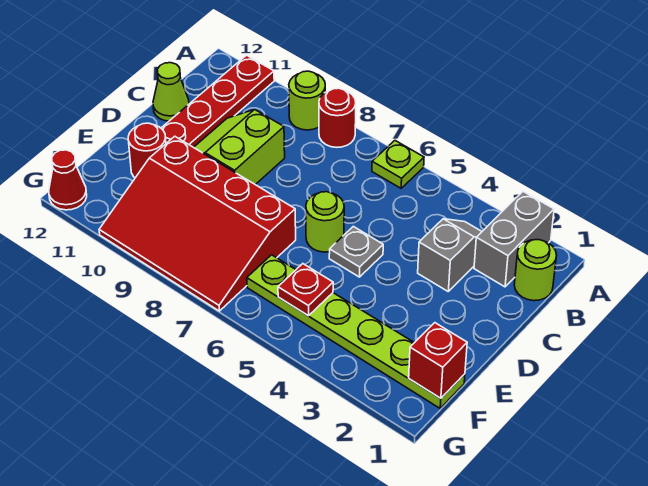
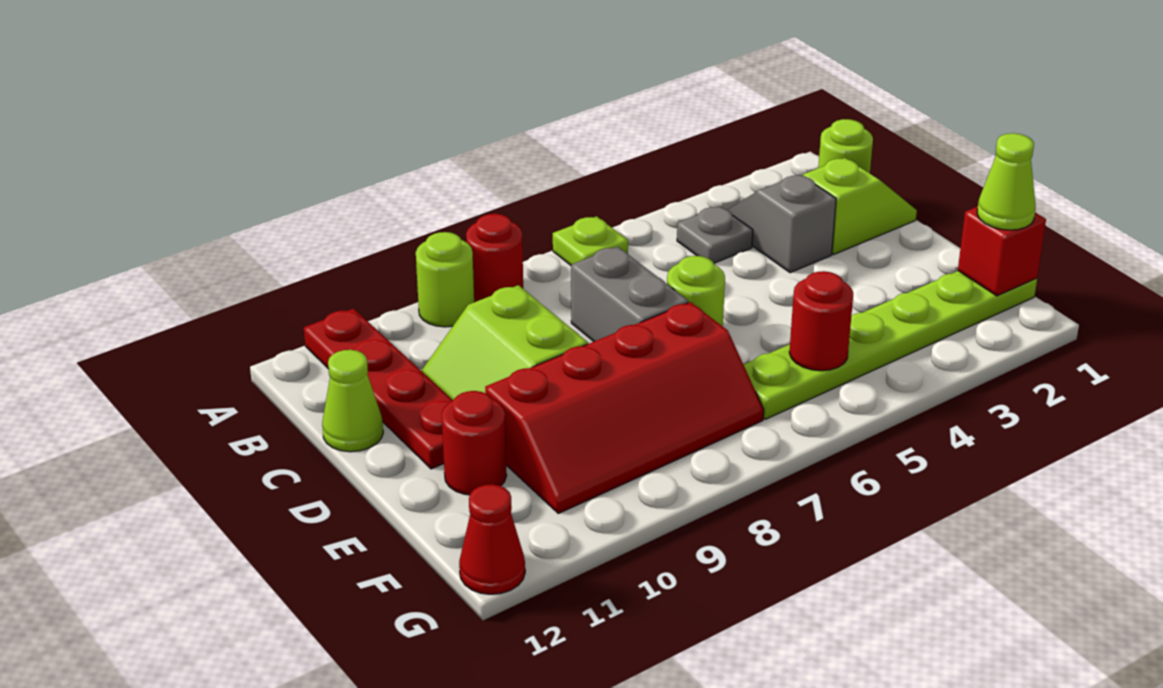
grey brick A2:B2 level 1 -> grey brick C7:D7 level 1
none -> lime slope C1:C2 level 1 top 2
grey plate D5 level 1 -> grey plate B4 level 1
red slope E7:G10 level 1 top E -> red slope E7:F10 level 1 top E
none -> lime cone F1 level 3
red plate F5 level 2 -> red round brick F5 level 2

